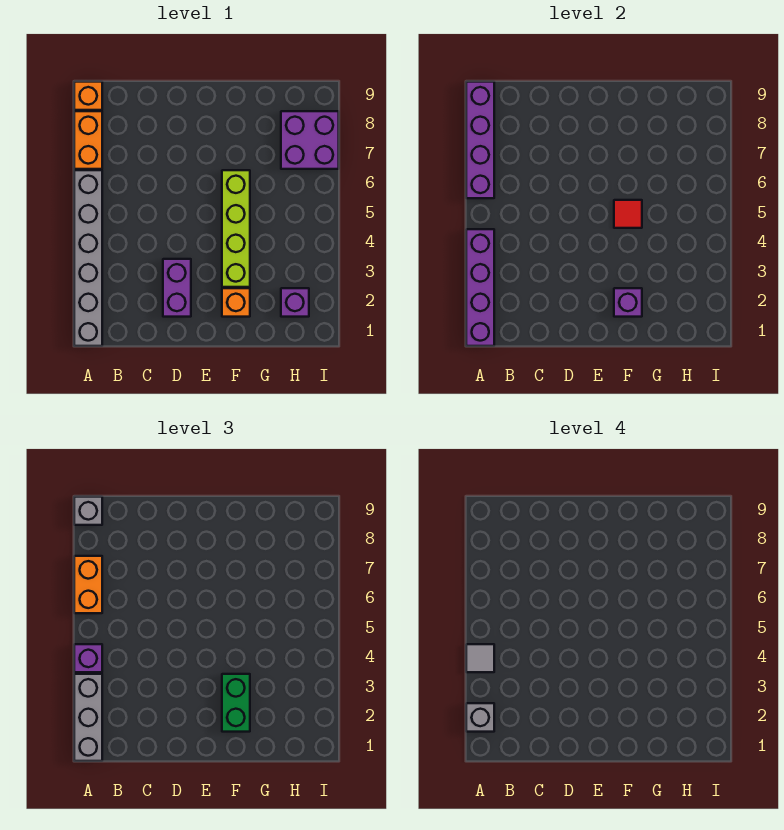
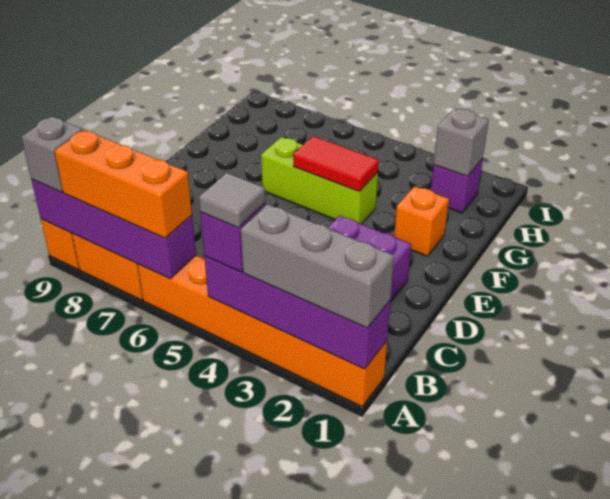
grey brick A1:A6 level 1 -> orange brick A1:A6 level 1
grey brick A2 level 4 -> grey brick H2 level 2
orange brick A6:A7 level 3 -> orange brick A6:A8 level 3
purple brick F2 level 2 -> none
green brick F2:F3 level 3 -> none
lime brick F3:F6 level 1 -> lime brick F4:F6 level 1
red tile F5 level 2 -> red tile F4:F5 level 2
purple brick H7:I8 level 1 -> none

